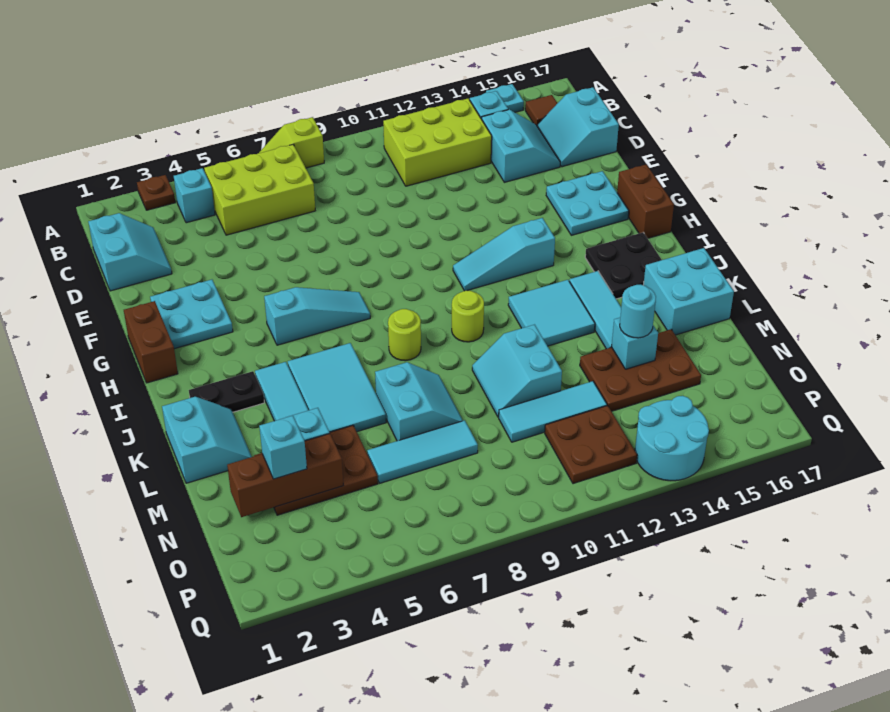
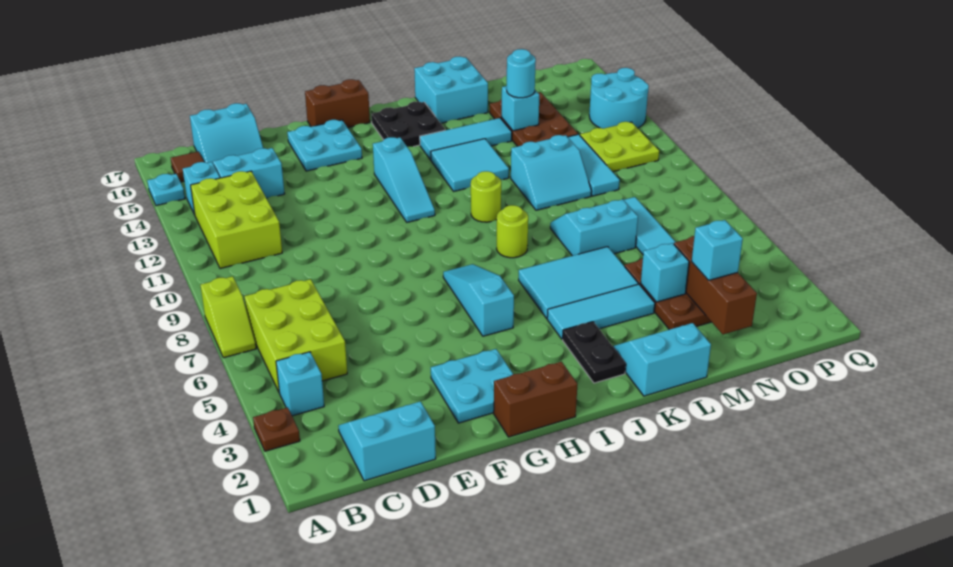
brown plate O11:P12 level 1 -> lime plate O11:P12 level 1

